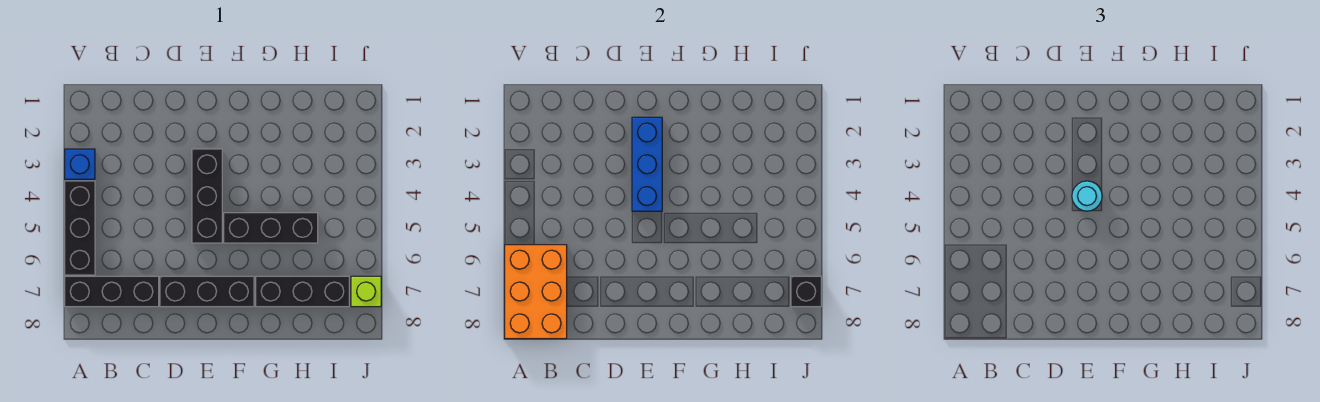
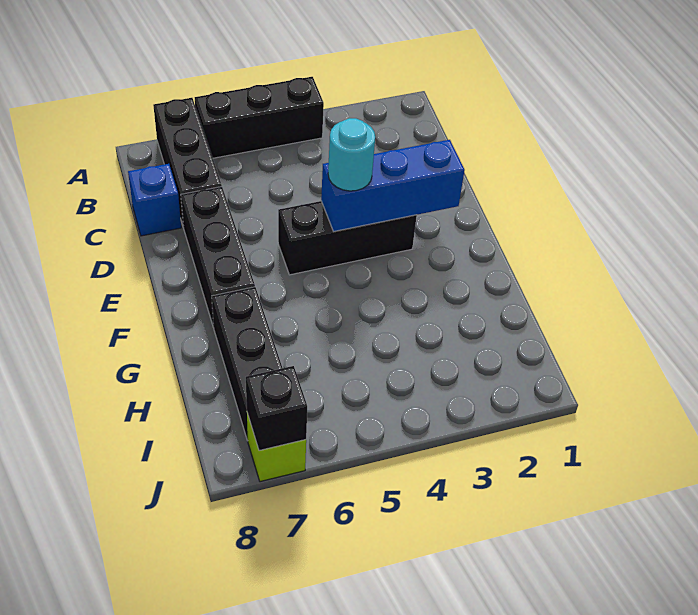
blue brick A3 level 1 -> blue brick C8 level 1
orange brick A6:B8 level 2 -> none
black brick F5:H5 level 1 -> none

